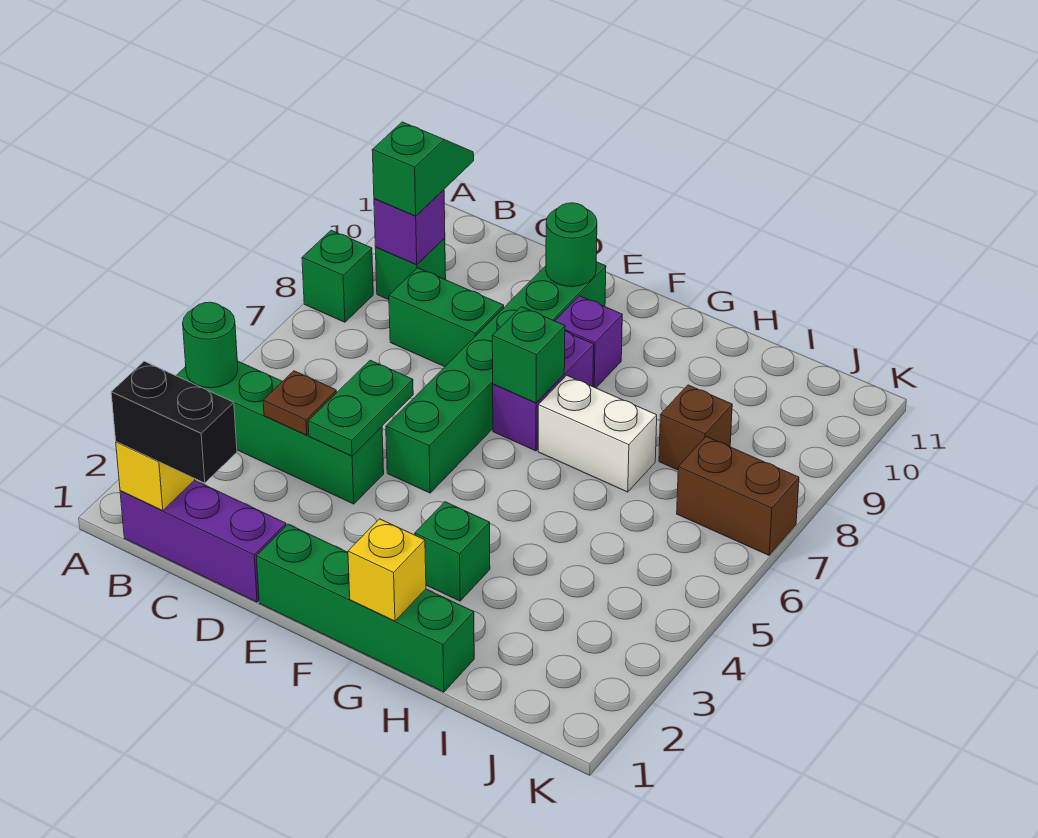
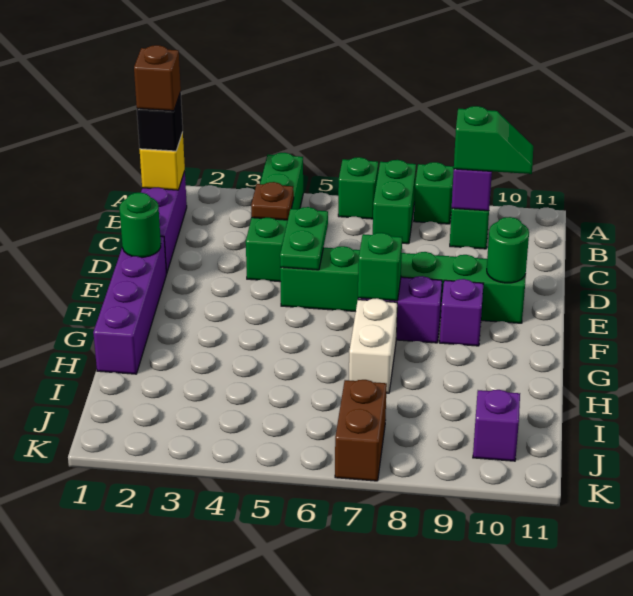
green round brick A4 level 2 -> green round brick E1 level 2
black brick B1:C1 level 3 -> black brick B1 level 3
green brick C8:D8 level 1 -> green brick A7:B7 level 1
green plate D4:D5 level 2 -> green plate D5:E5 level 2
green brick E1:H1 level 1 -> purple brick E1:H1 level 1
yellow brick G1 level 2 -> none
green brick G3 level 1 -> green brick A6 level 1
brown brick I8 level 1 -> brown brick B1 level 4
none -> purple brick J10 level 1

